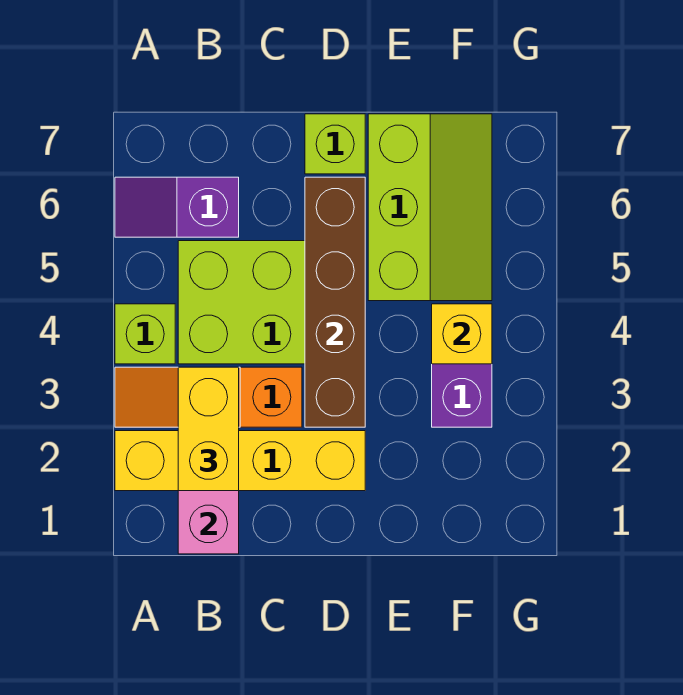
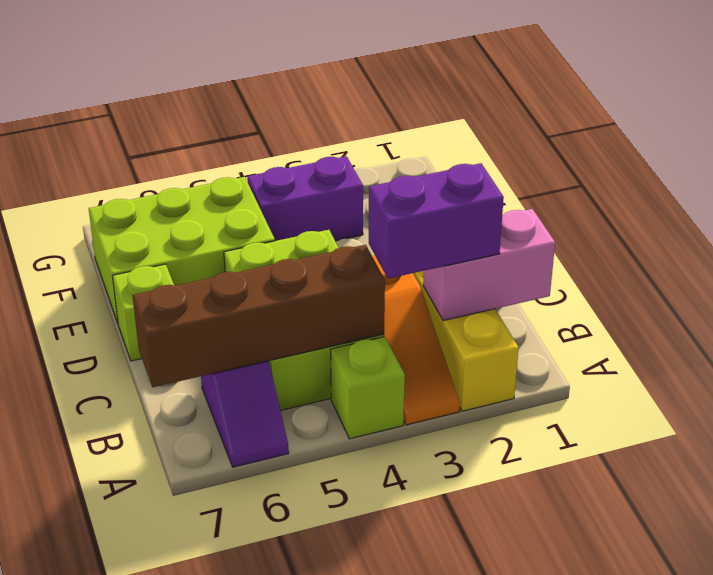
yellow brick B2:B3 level 3 -> purple brick B2:B3 level 3
brown brick D3:D6 level 2 -> brown brick B4:B7 level 2
lime slope E5:F7 level 1 top E -> lime brick E5:F7 level 1
yellow brick F4 level 2 -> none

